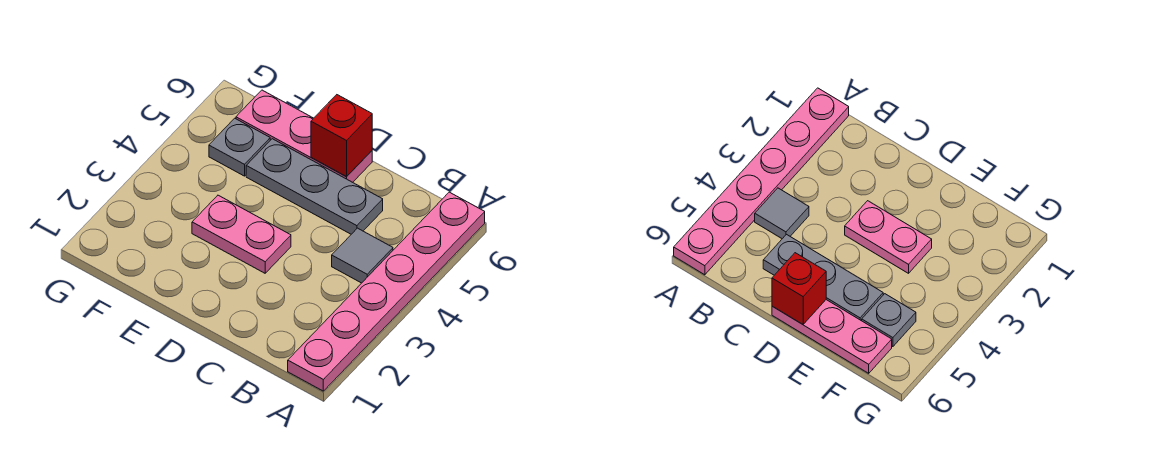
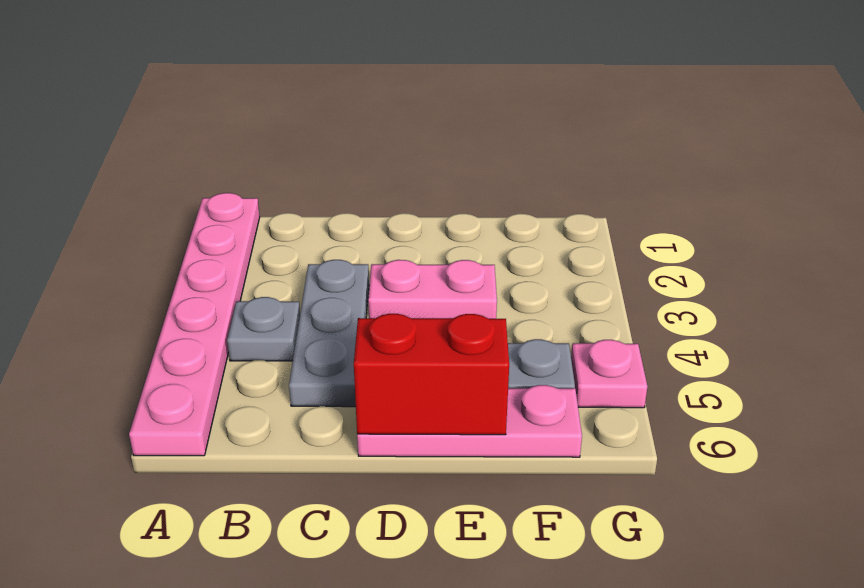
grey tile B4 level 1 -> grey plate B4 level 1
grey plate C5:E5 level 1 -> grey plate C3:C5 level 1
red brick D6 level 2 -> red brick D6:E6 level 2
none -> pink plate G5 level 1

